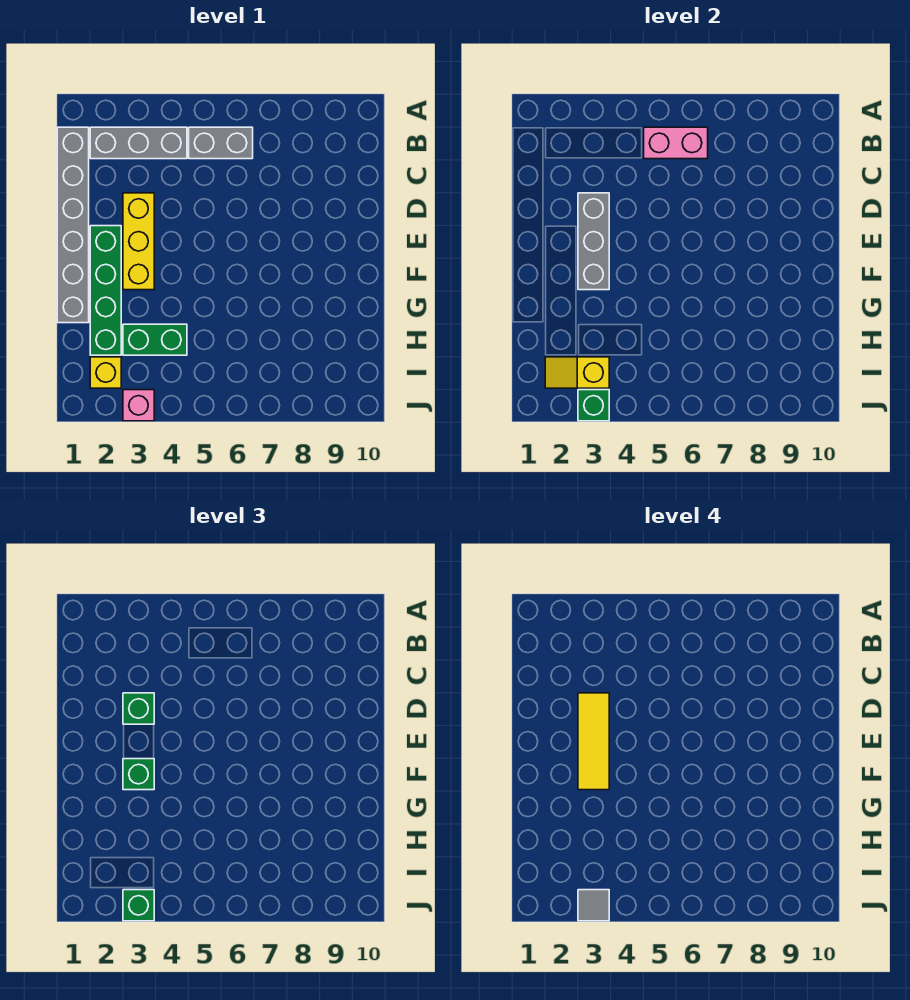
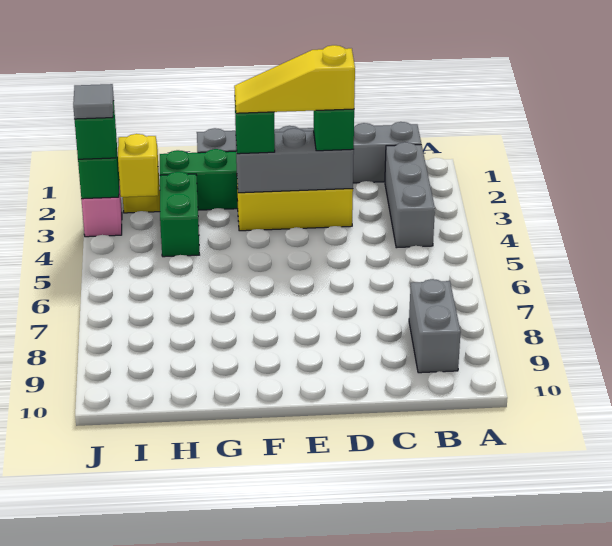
grey brick B5:B6 level 1 -> grey brick B8:B9 level 1
pink brick B5:B6 level 2 -> none
yellow tile D3:F3 level 4 -> yellow slope D3:F3 level 4 top D

